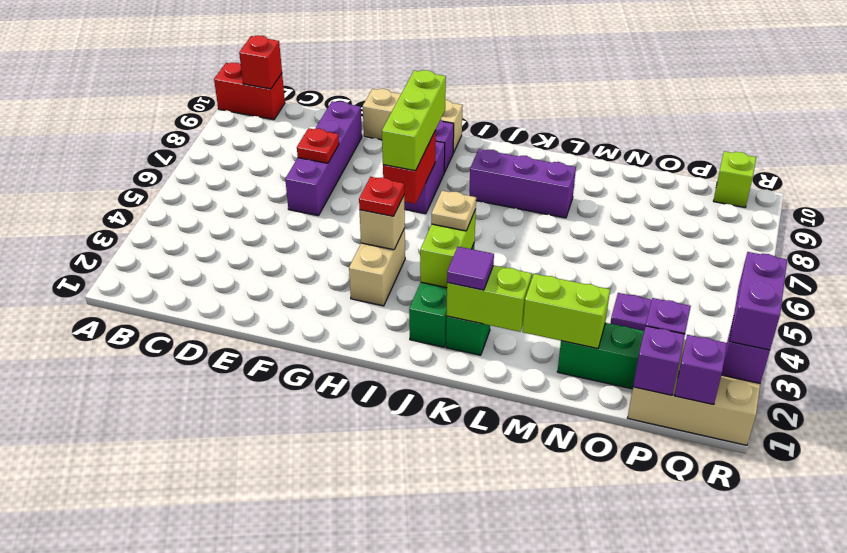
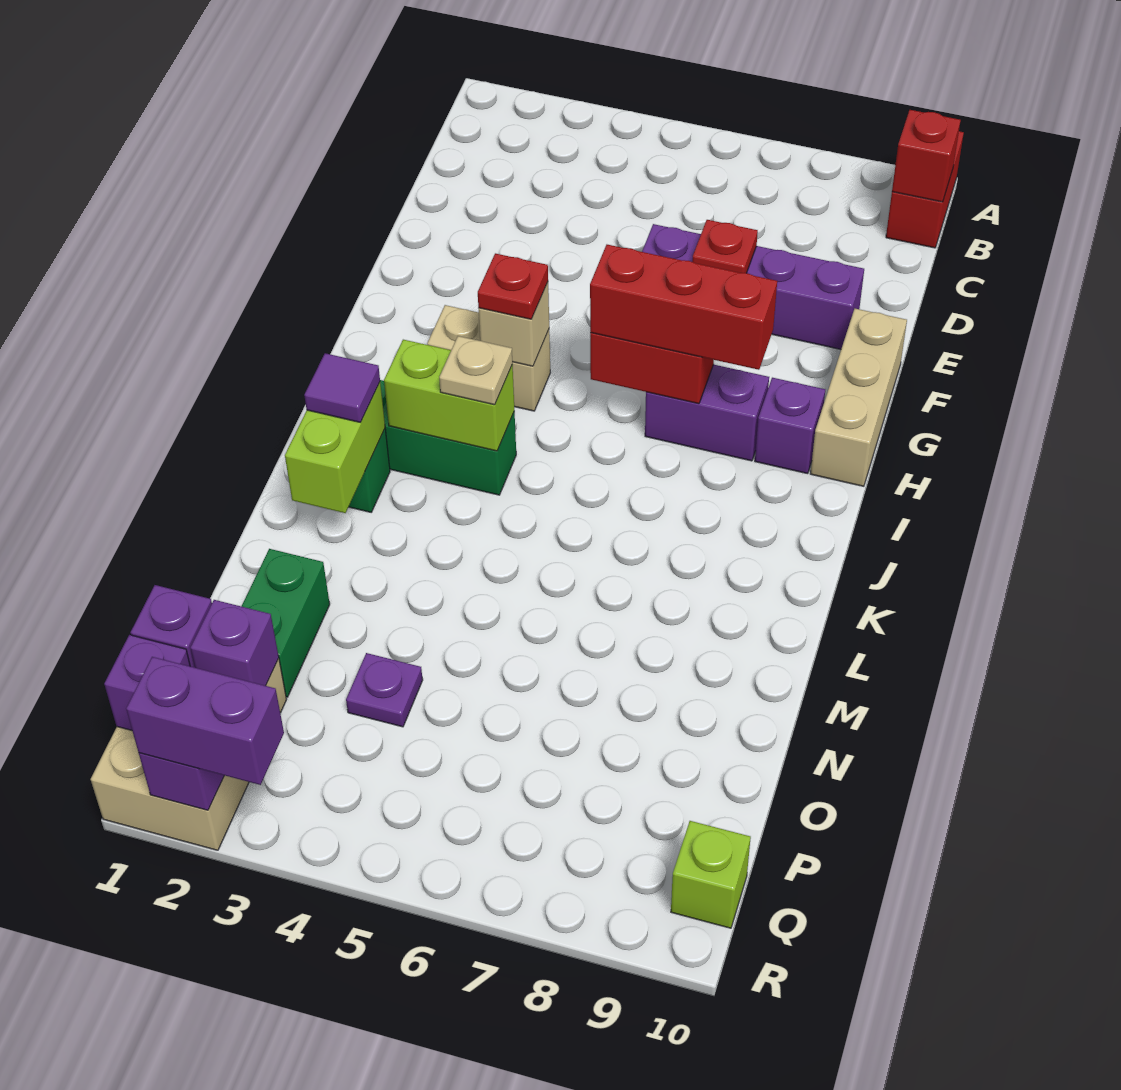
lime brick H6:H8 level 3 -> red brick H6:H8 level 3
purple brick J8:L8 level 1 -> none
lime brick M2:N2 level 2 -> none

